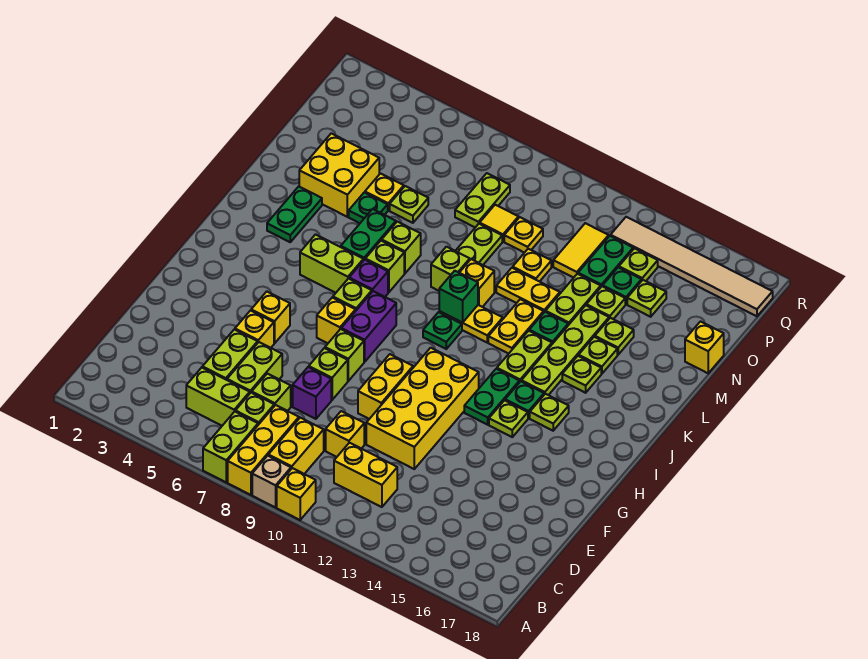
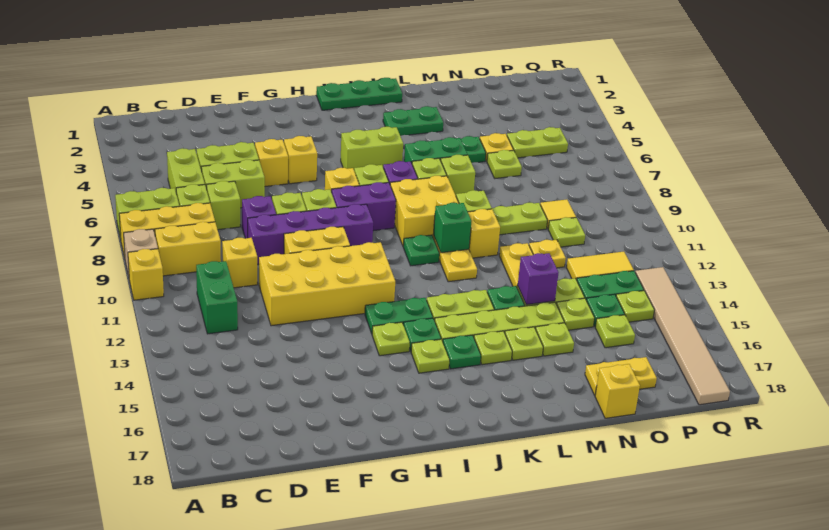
yellow brick C11:C12 level 1 -> green brick C11:C12 level 1
none -> purple brick E9:H9 level 1
none -> green plate I1:K1 level 1
lime brick J5:J6 level 1 -> lime brick I5:J5 level 1
none -> green plate J15 level 1
yellow plate K12:L12 level 1 -> yellow plate N17:O17 level 1
yellow brick M3:N4 level 1 -> yellow brick J8:K9 level 1
none -> purple brick M13 level 2
lime plate O8:P8 level 1 -> lime plate O5:P5 level 1
yellow plate O10 level 1 -> lime plate O10 level 1

